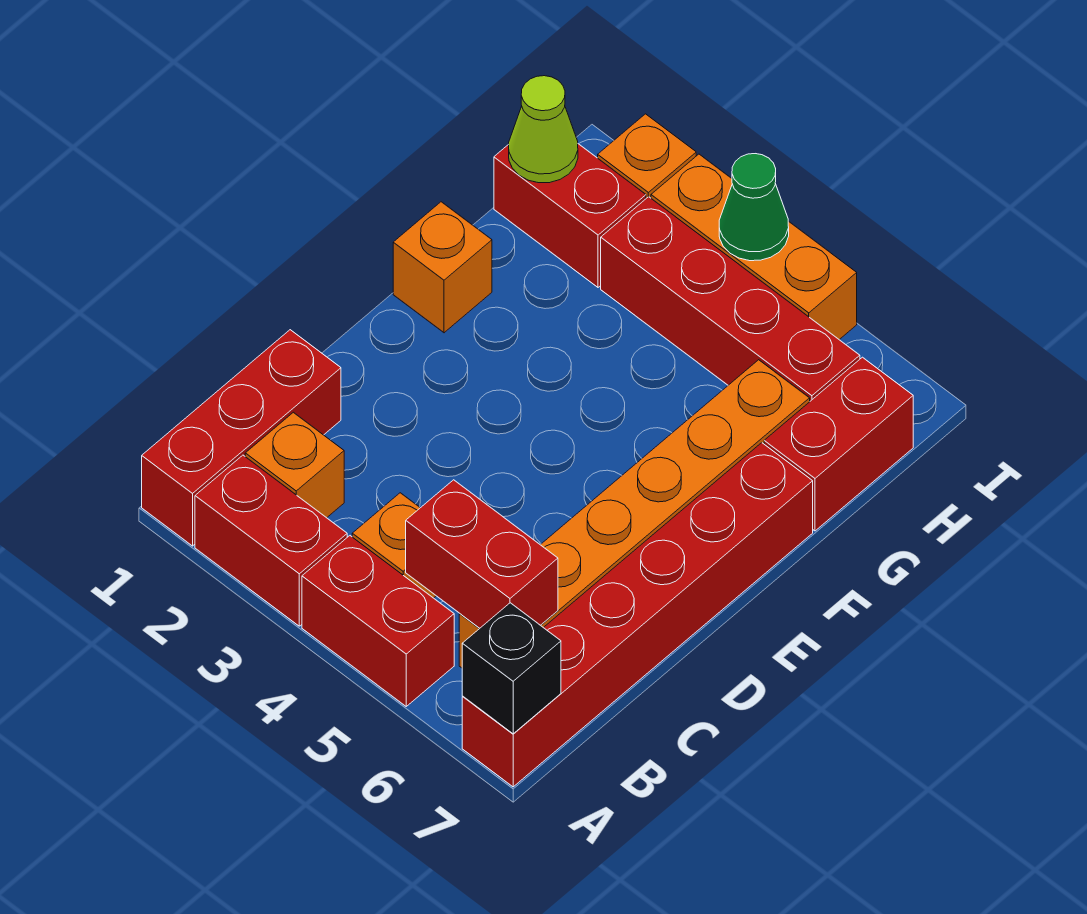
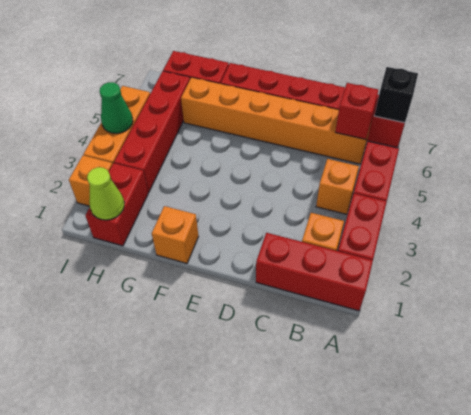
red brick B5:B6 level 2 -> red brick B6 level 2

